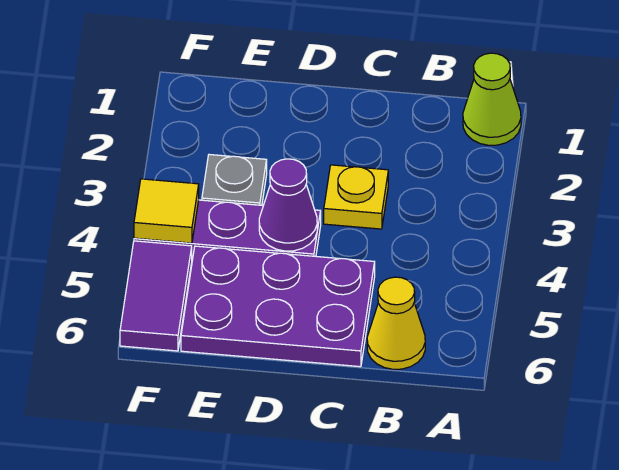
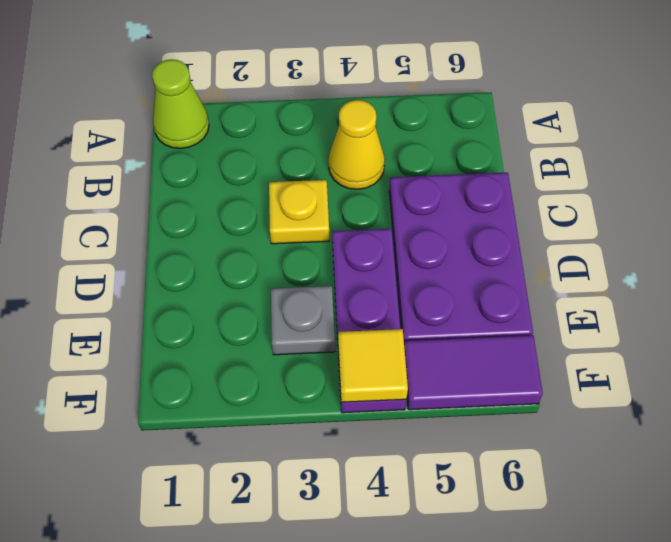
yellow cone B6 level 1 -> yellow cone B4 level 1
purple cone D4 level 2 -> none

